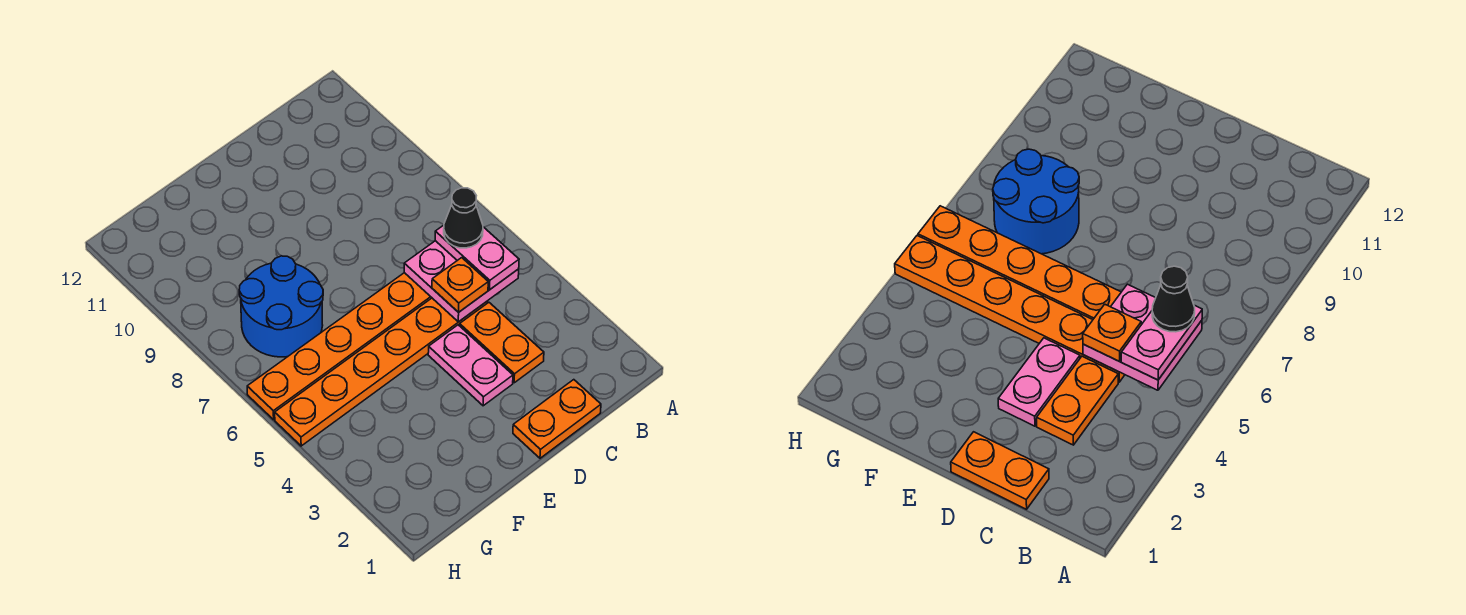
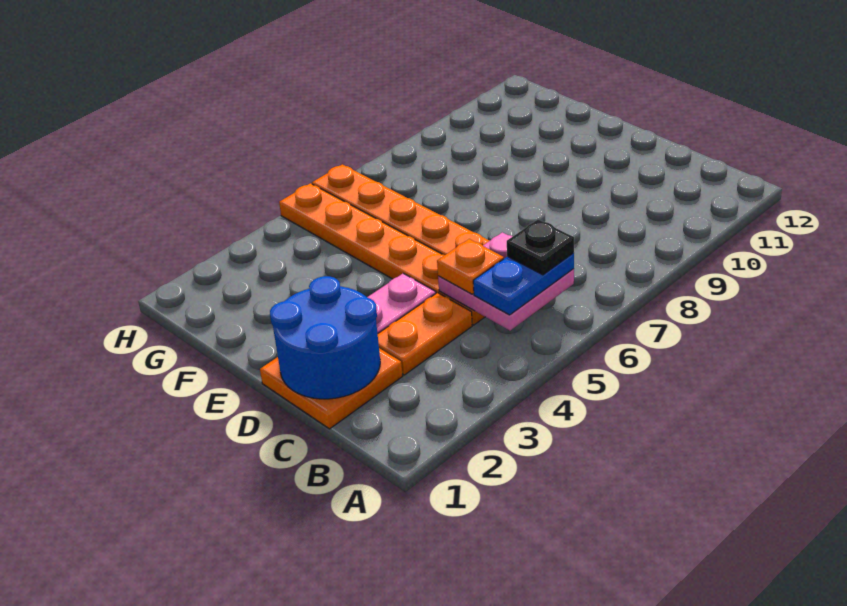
pink plate B5:B6 level 3 -> blue plate B5:B6 level 3
black cone B6 level 4 -> black plate B6 level 4
orange plate C1:D1 level 1 -> orange plate C1:D2 level 1
blue round brick F7:G8 level 1 -> blue round brick C1:D2 level 2

